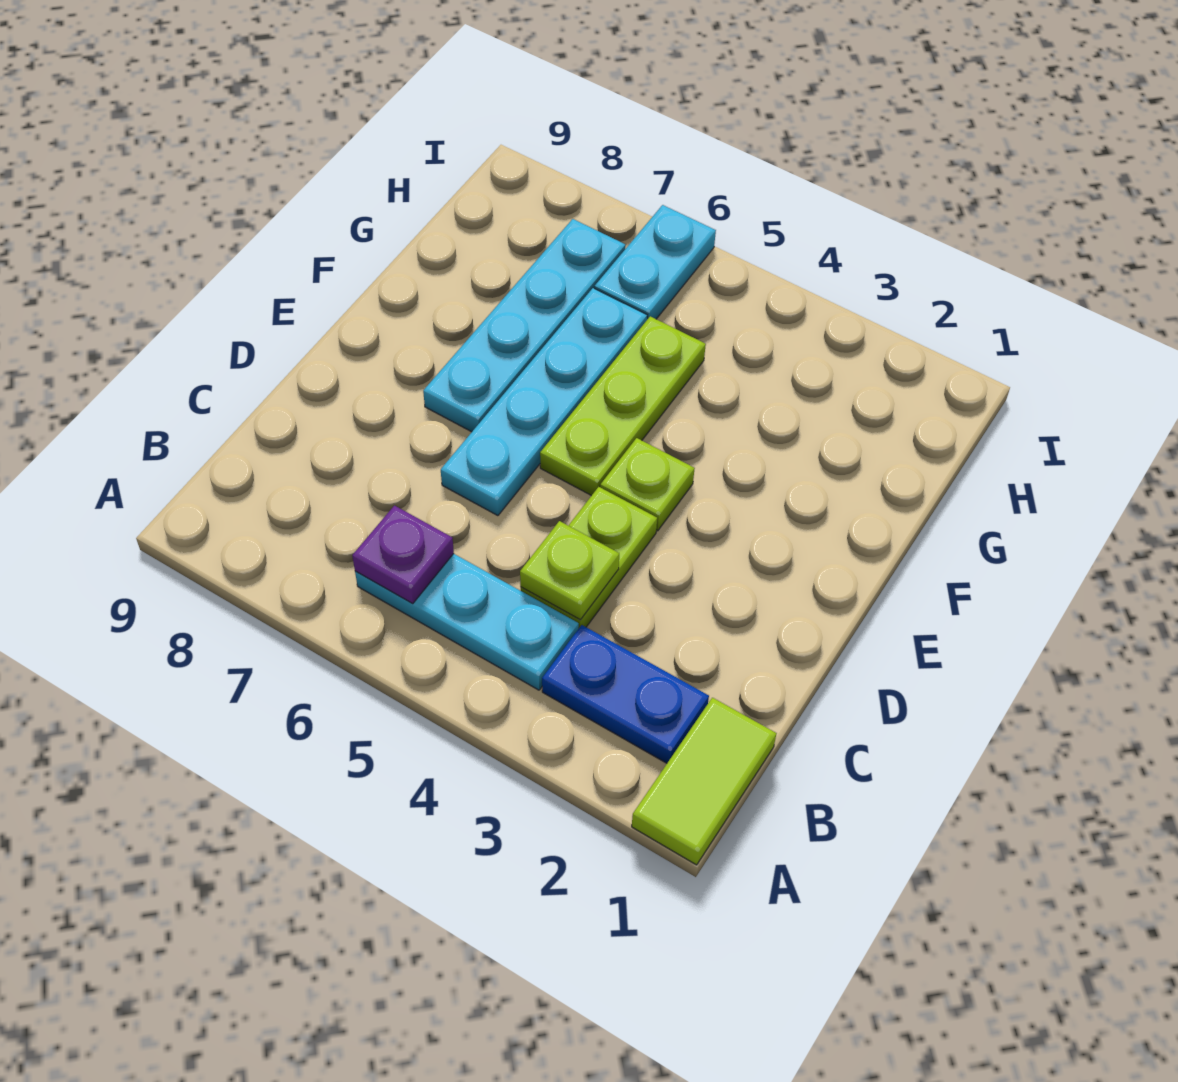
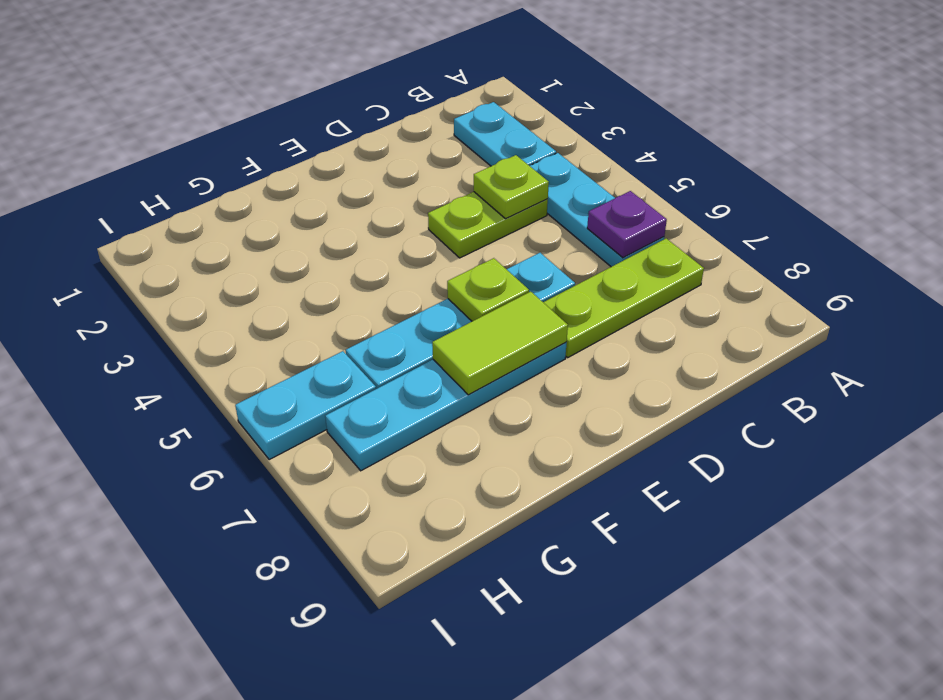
lime tile A1:B1 level 1 -> lime tile E7:F7 level 2
blue plate B2:B3 level 1 -> cyan plate B2:B3 level 1
lime plate E4 level 1 -> lime plate E6 level 2
lime plate E5:G5 level 1 -> lime plate B7:D7 level 1

